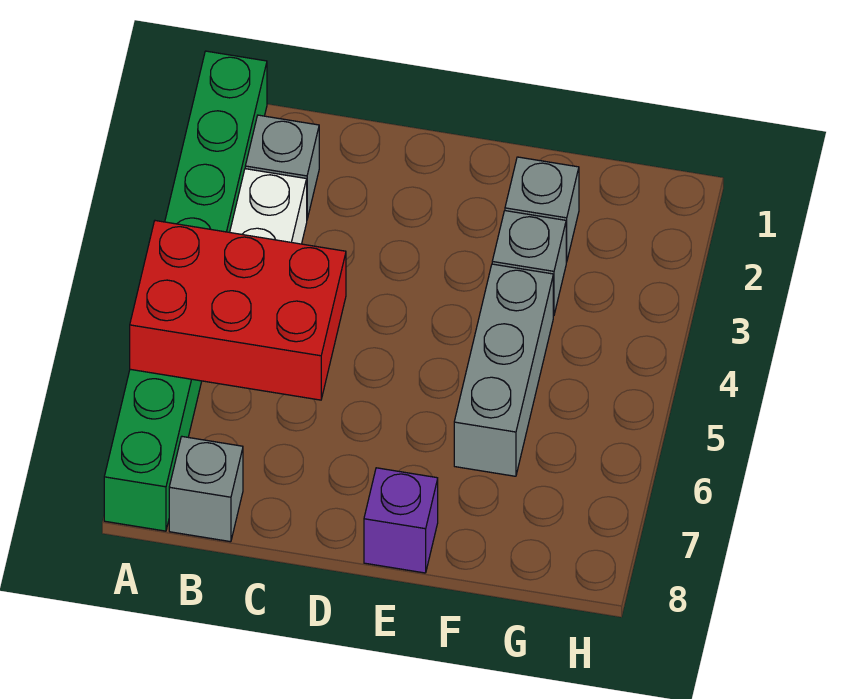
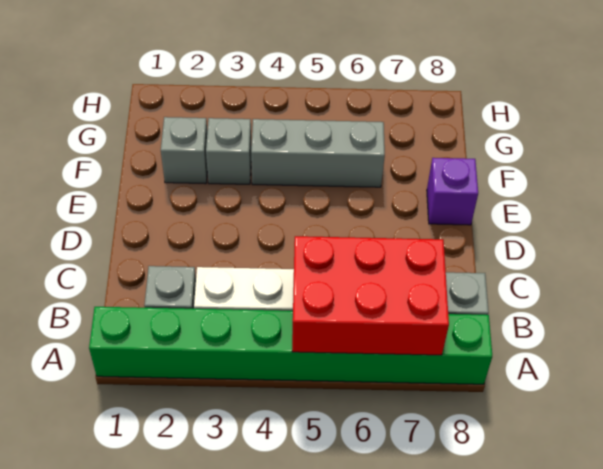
red brick A5:C6 level 2 -> red brick A5:B7 level 2

